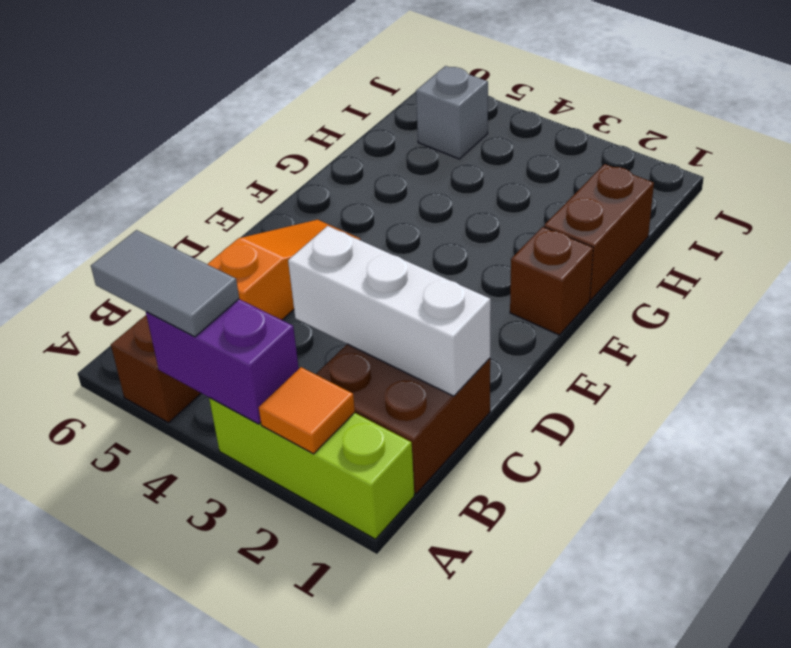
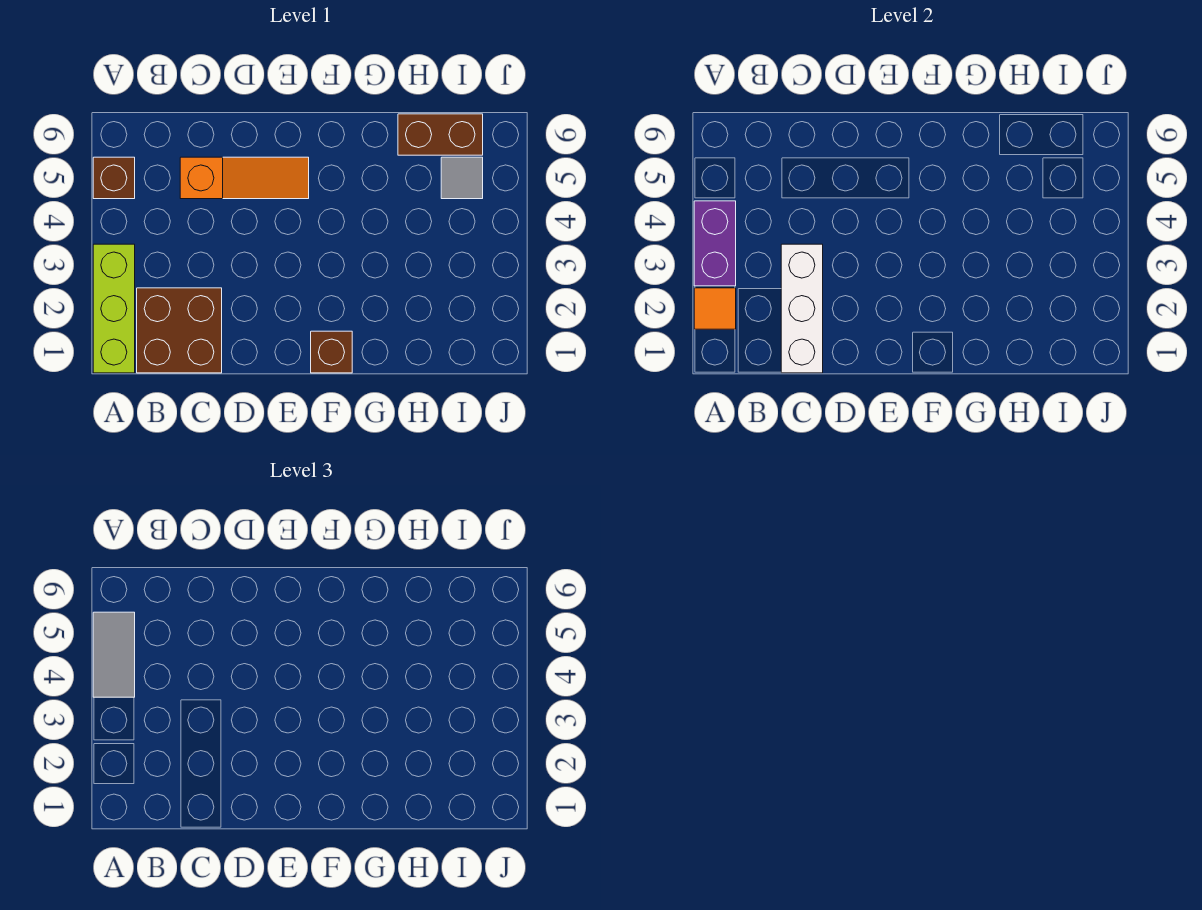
brown brick G1:H1 level 1 -> brown brick H6:I6 level 1
grey brick I5 level 1 -> grey tile I5 level 1

